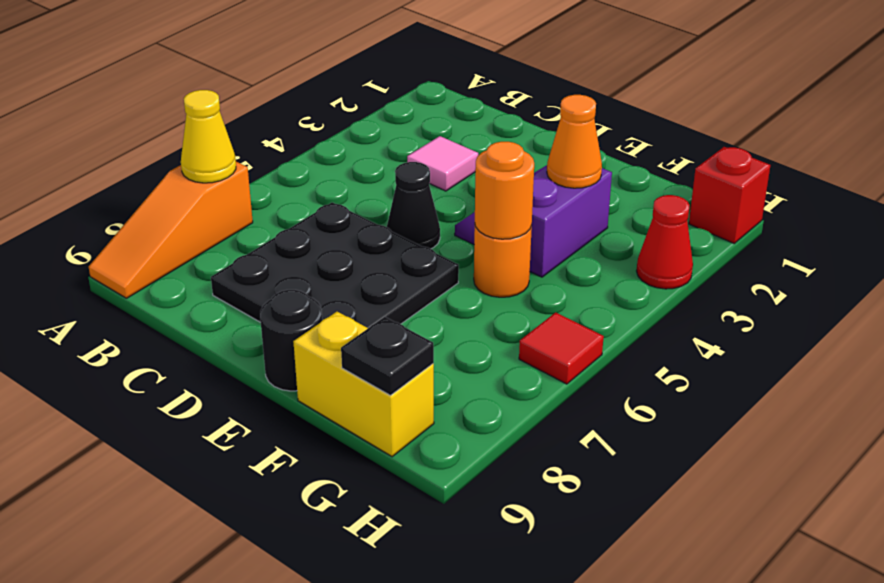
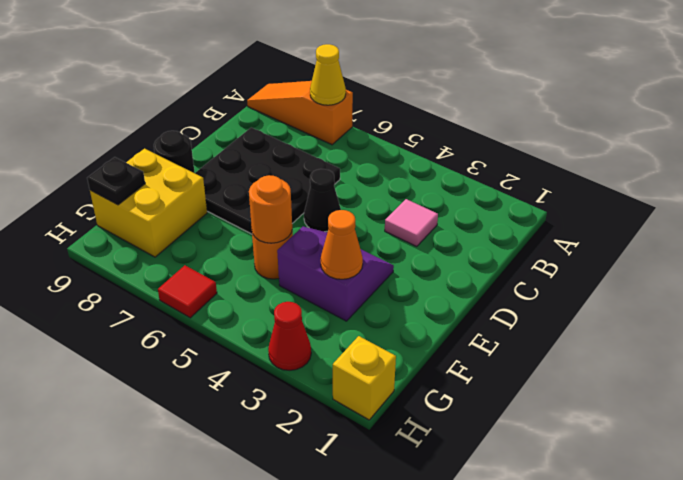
yellow brick F9:G9 level 1 -> yellow brick F8:G9 level 1
red brick H1 level 1 -> yellow brick H1 level 1

